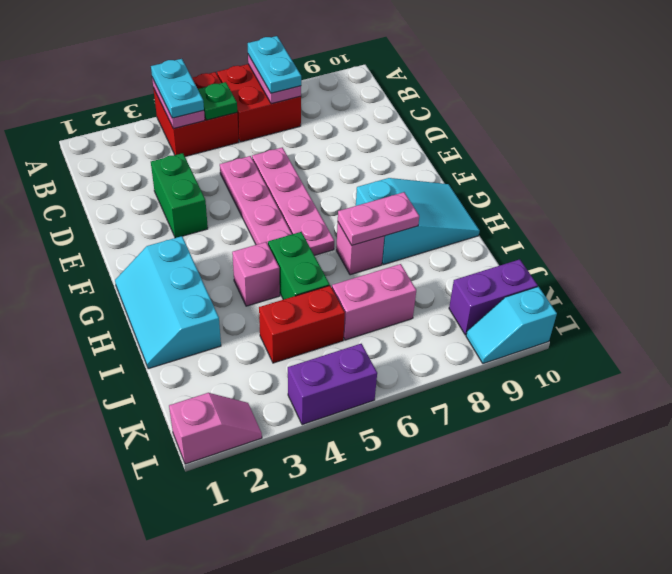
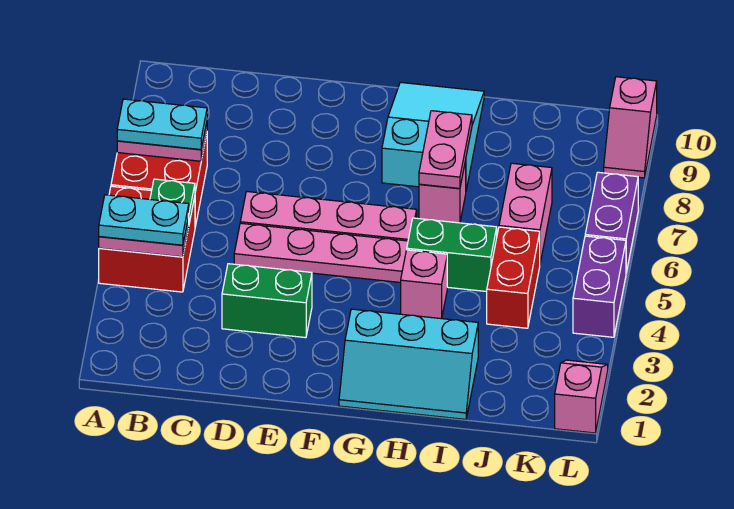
purple brick K9:K10 level 1 -> purple brick L6:L7 level 1
cyan slope L9:L10 level 1 top 10 -> pink slope L9:L10 level 1 top 10

